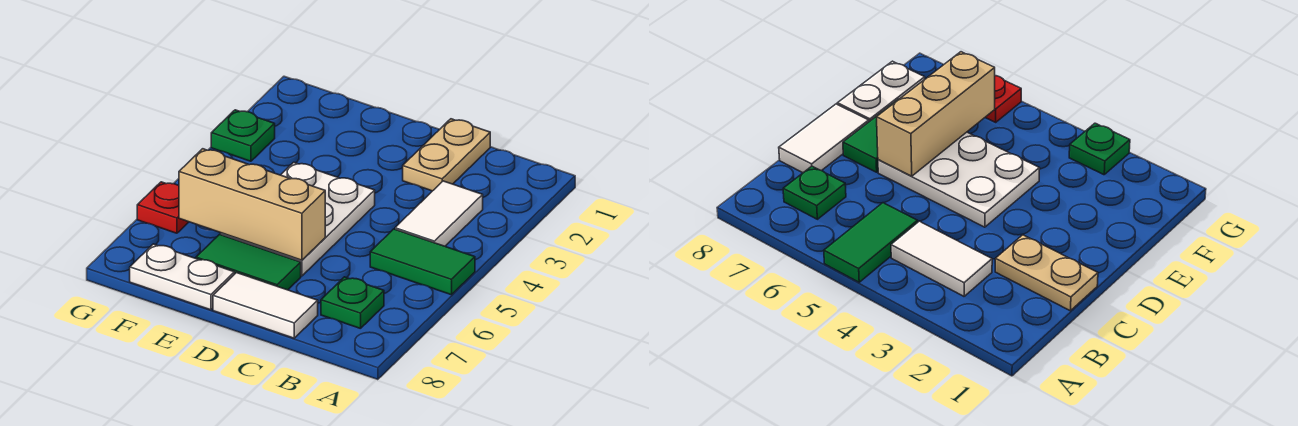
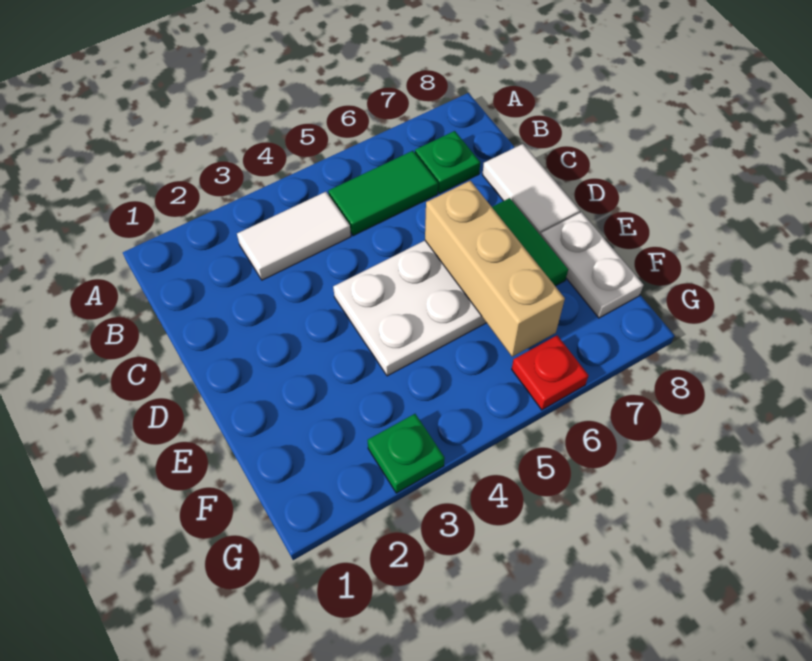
green tile A5:B5 level 1 -> green tile B5:B6 level 1
tan plate C1:C2 level 1 -> none

